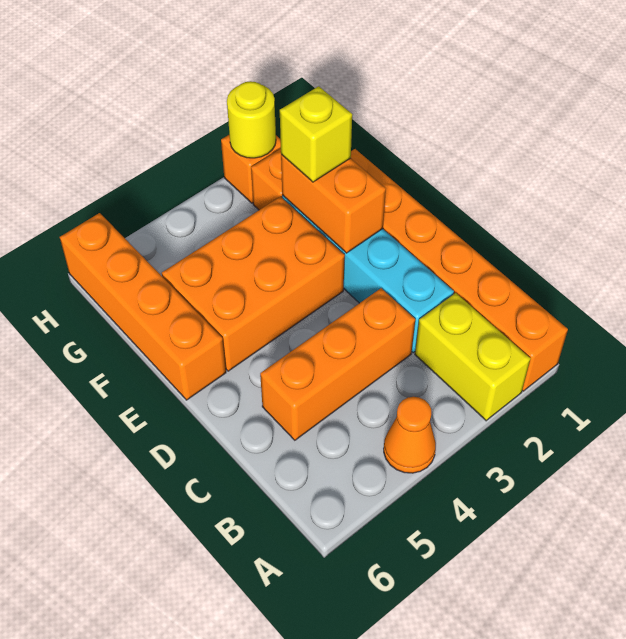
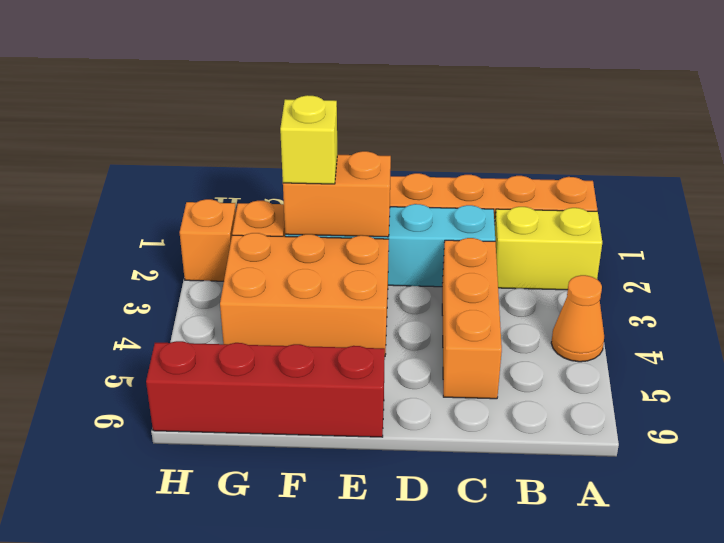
orange brick E3:F5 level 1 -> orange brick E3:G4 level 1
orange brick E6:H6 level 1 -> red brick E6:H6 level 1
yellow round brick H2 level 2 -> none

